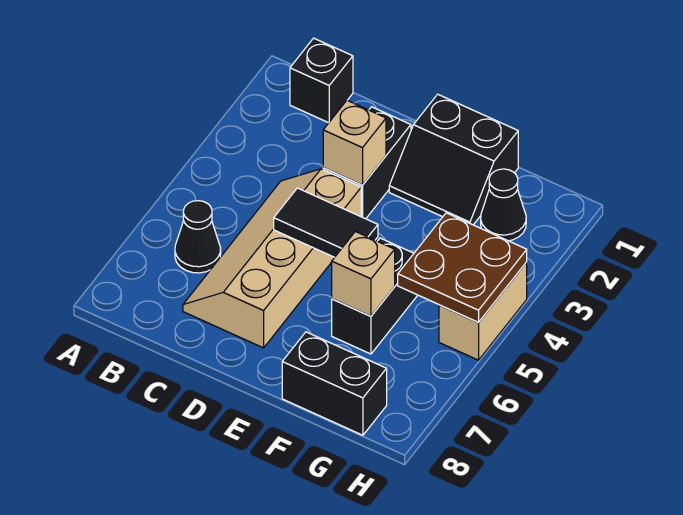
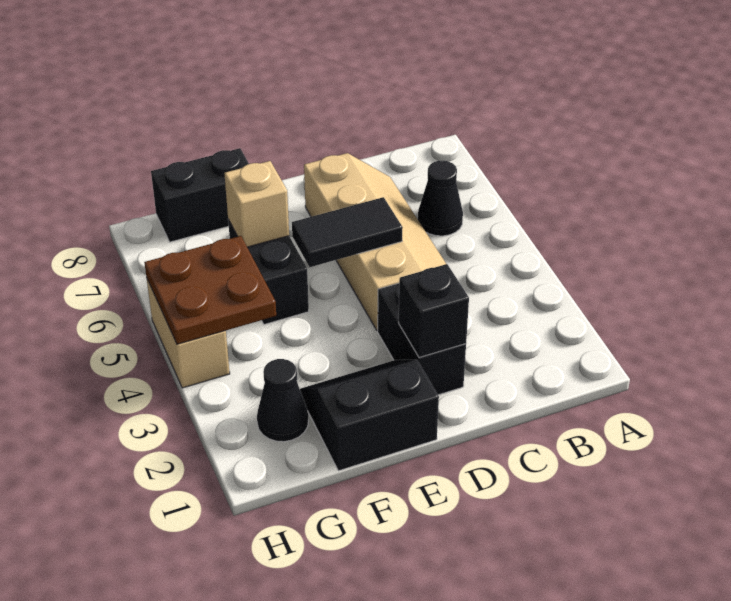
black brick B1 level 1 -> black brick D2 level 2
tan brick D3 level 2 -> none

